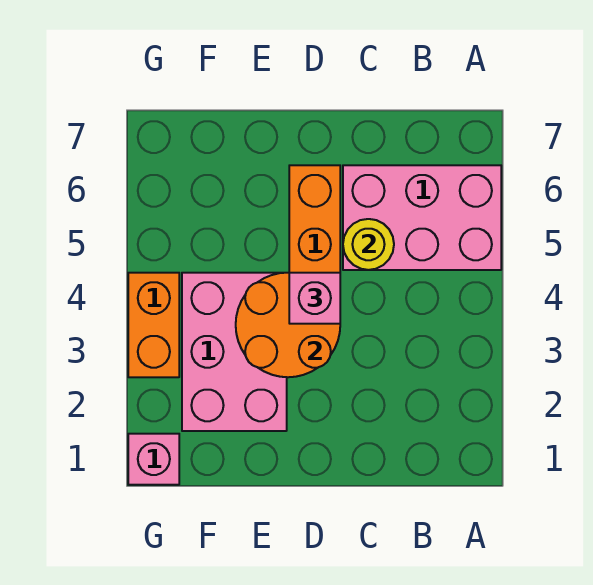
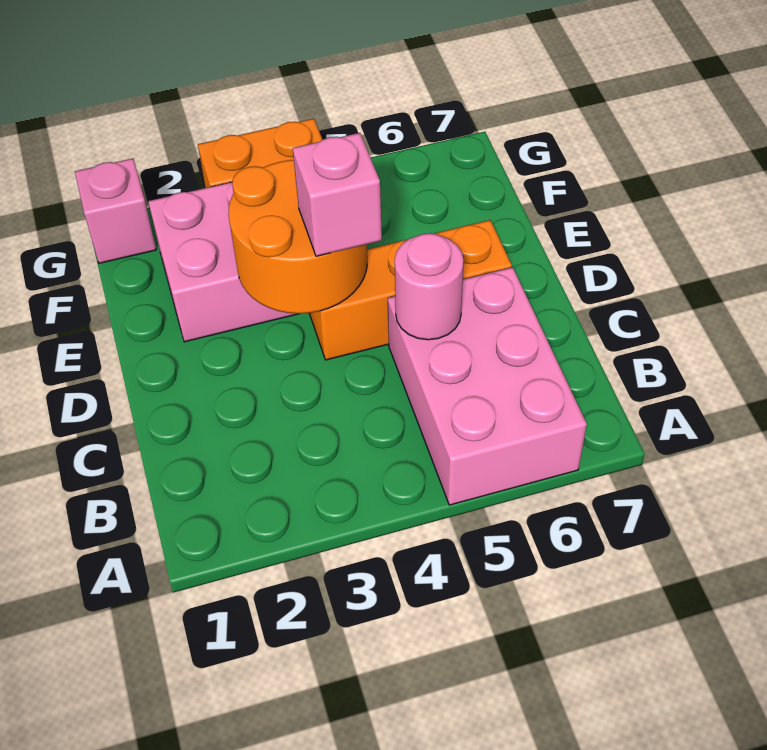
yellow round brick C5 level 2 -> pink round brick C5 level 2

